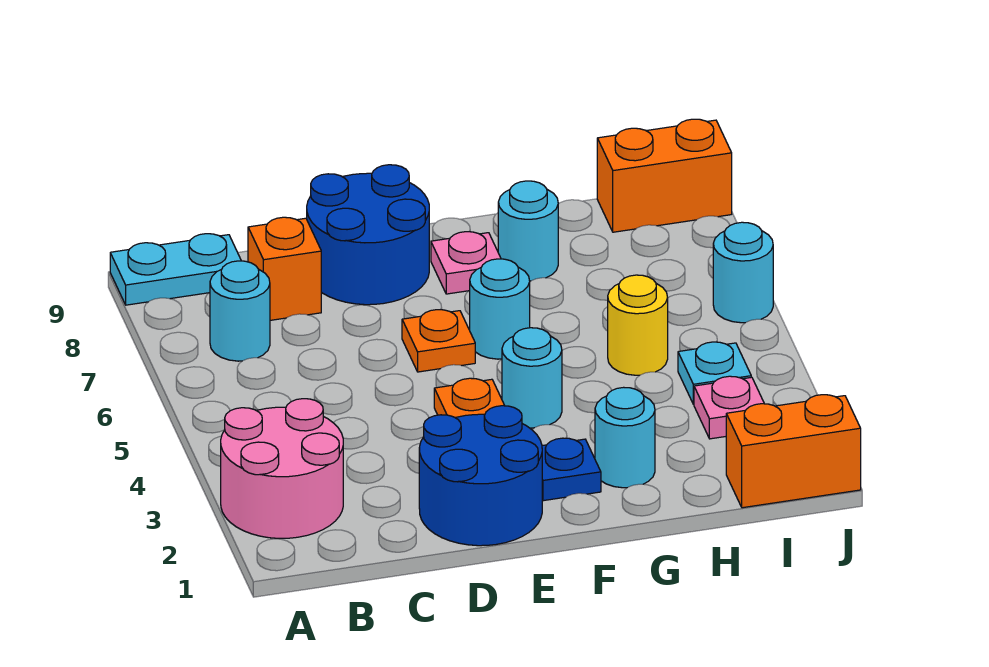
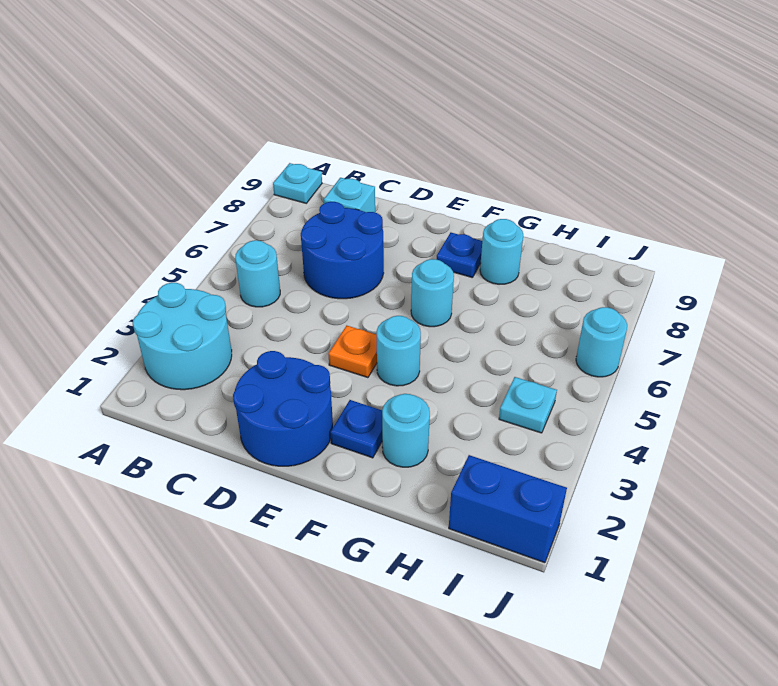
pink round brick A2:B3 level 1 -> cyan round brick A2:B3 level 1
cyan plate A9:B9 level 1 -> cyan plate A9 level 1
cyan round brick B7 level 1 -> cyan round brick B5 level 1
orange brick C8 level 1 -> cyan brick C8 level 1
blue round brick D8:E9 level 1 -> blue round brick C6:D7 level 1
orange plate E6 level 1 -> none
pink plate F8 level 1 -> blue plate F8 level 1
yellow round brick H5 level 1 -> none
orange brick I1:J1 level 1 -> blue brick I1:J1 level 1
pink plate I3 level 1 -> none
orange brick I9:J9 level 1 -> none

